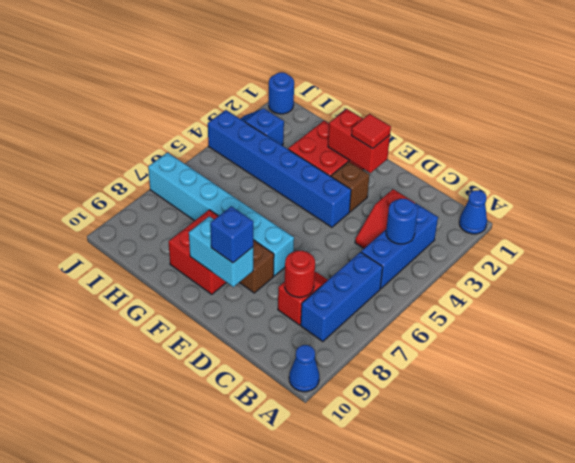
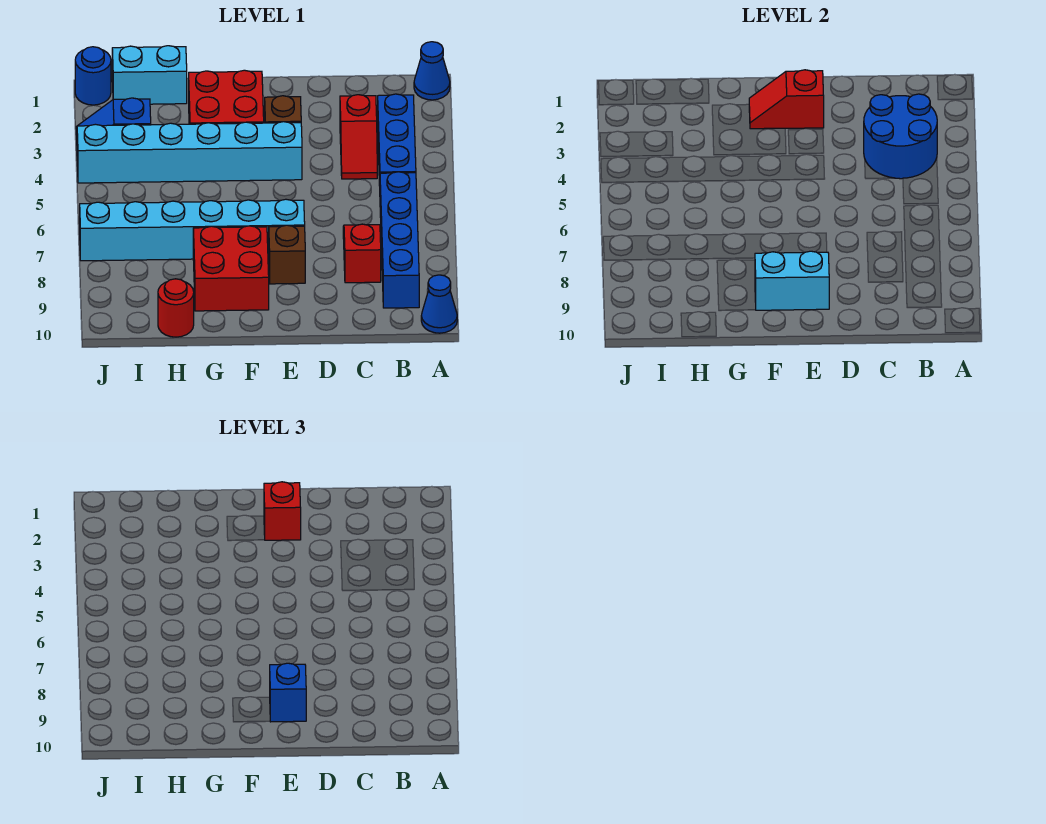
blue round brick B4 level 2 -> blue round brick B3:C4 level 2
blue brick B6:B8 level 1 -> blue brick B6:B9 level 1
red round brick C8 level 2 -> red round brick H10 level 1
red brick E2:F2 level 2 -> red slope E2:F2 level 2 top E
red tile E2 level 3 -> red brick E2 level 3
blue brick E4:J4 level 1 -> cyan brick E4:J4 level 1
none -> cyan brick H1:I1 level 1

